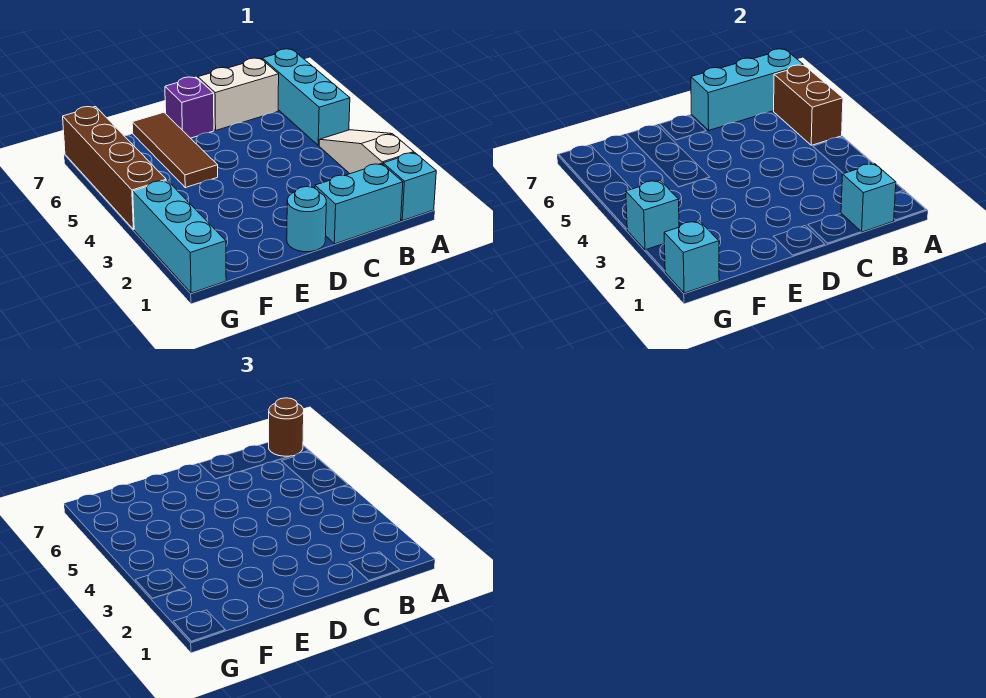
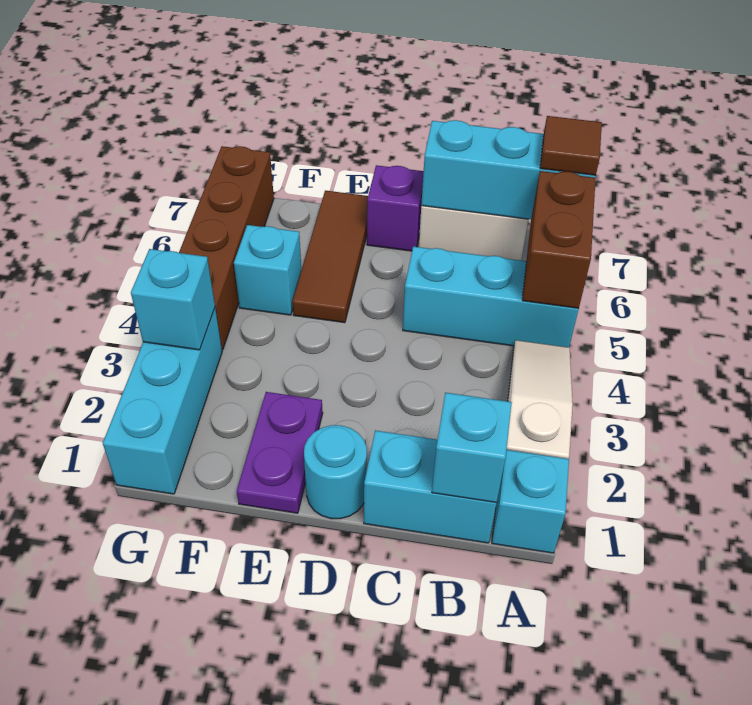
cyan brick A5:A7 level 1 -> cyan brick A5:C5 level 1
brown round brick A7 level 3 -> brown tile A7 level 3
none -> purple plate E1:E2 level 1
cyan brick G1 level 2 -> cyan brick F5 level 1

